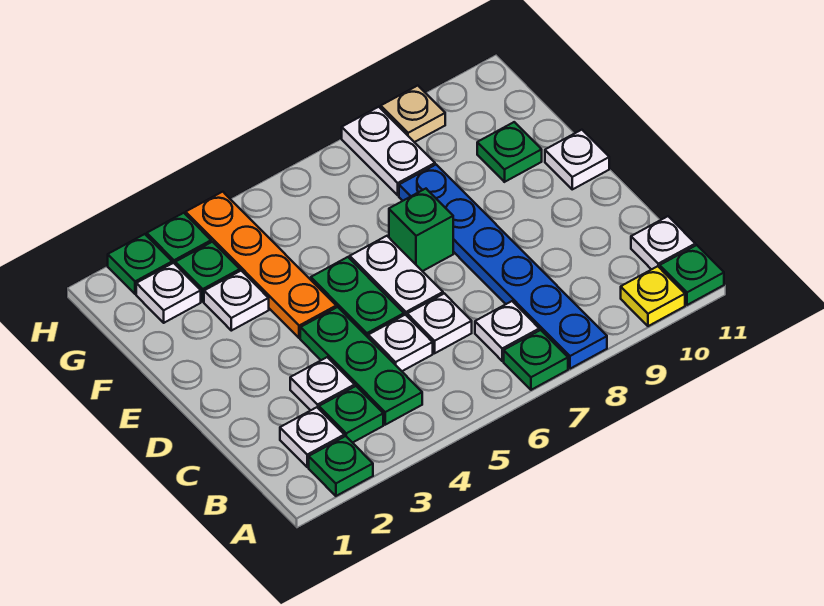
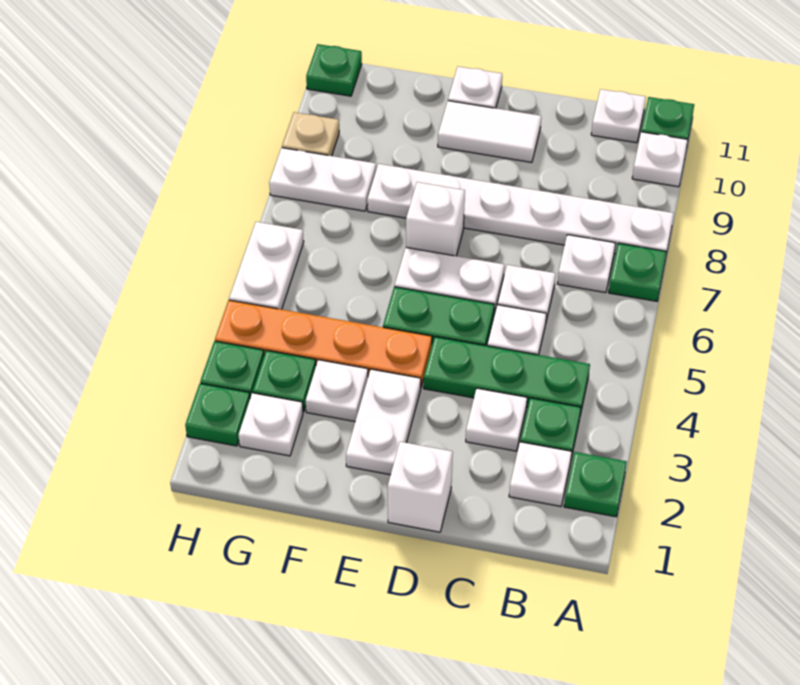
blue plate A8:F8 level 1 -> white plate A8:F8 level 1
yellow plate A10 level 1 -> white plate A10 level 1
none -> white brick D1 level 1
none -> white tile D10:E10 level 1
none -> white plate E2:E3 level 1
green brick E7 level 1 -> white brick E7 level 1
green plate F10 level 1 -> green plate H11 level 1
none -> white plate H5:H6 level 1

